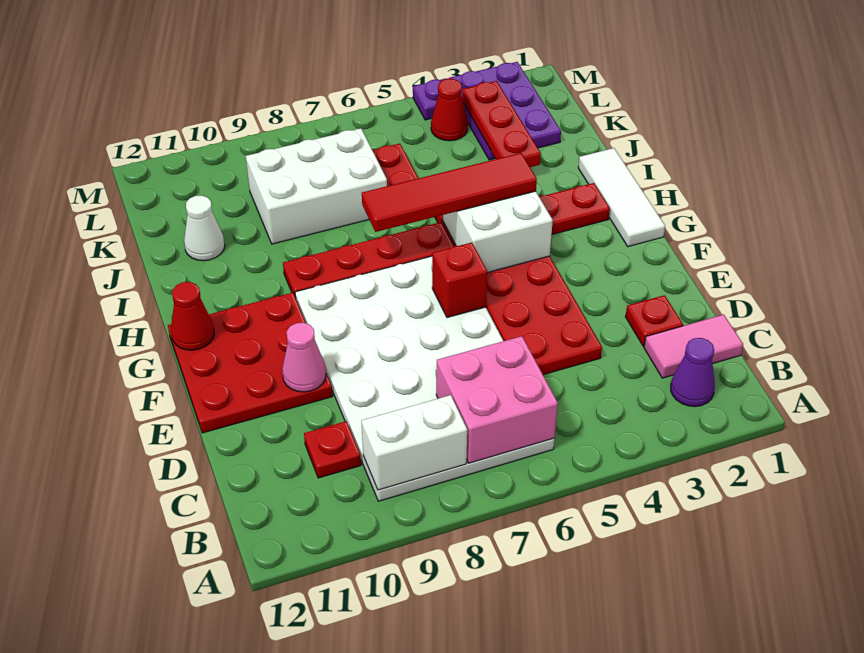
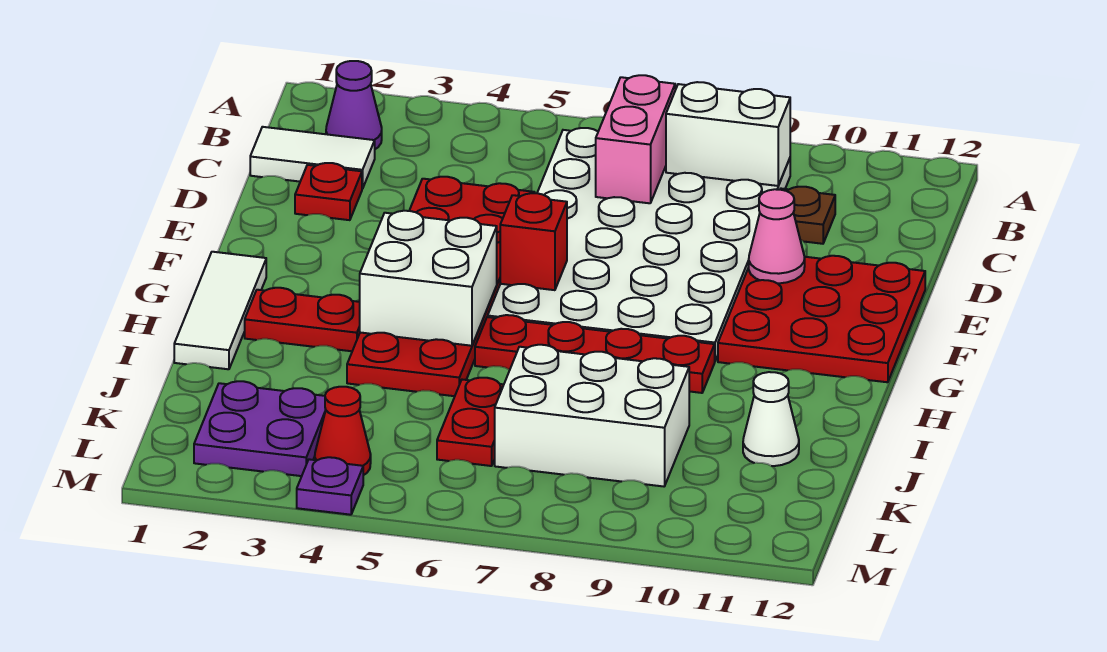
pink brick B6:C7 level 2 -> pink brick B7:C7 level 2
pink tile C1:C2 level 1 -> white tile C1:C2 level 1
red plate C10 level 1 -> brown plate C10 level 1
red cone G12 level 2 -> none
red tile H4:H7 level 3 -> none
red plate J3:L3 level 2 -> none
purple plate K2:M3 level 1 -> purple plate K2:L3 level 1

